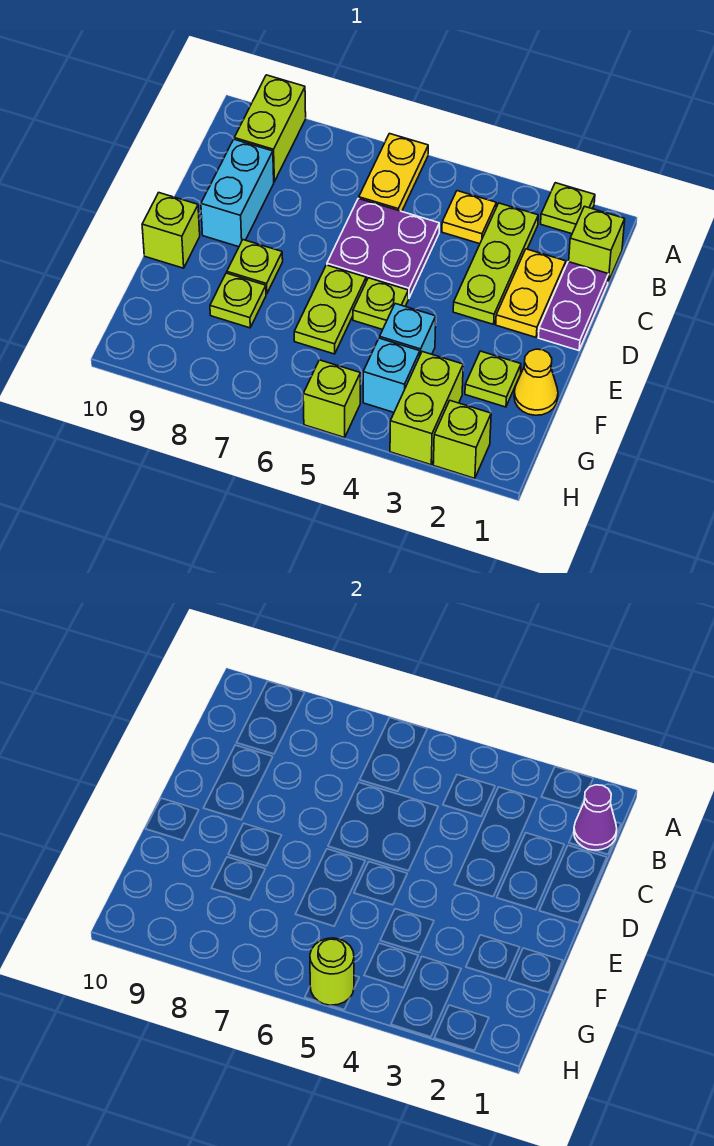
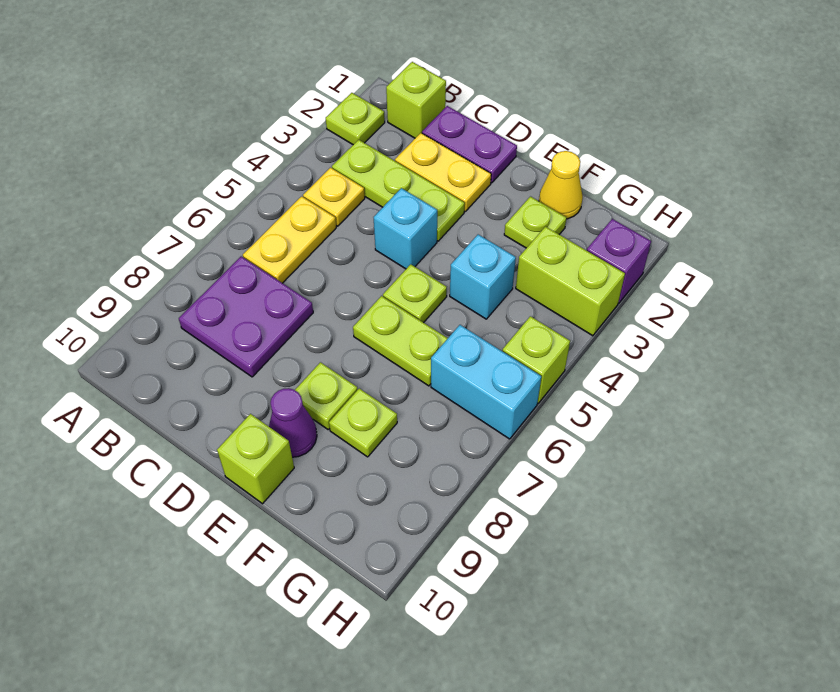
yellow plate A6:B6 level 1 -> yellow plate B5:B6 level 1
lime brick A9:B9 level 1 -> none
purple cone B1 level 2 -> purple cone E9 level 1
purple plate C5:D6 level 1 -> purple plate B7:C8 level 1
cyan brick C9:D9 level 1 -> cyan brick G6:H6 level 1
cyan brick G4 level 1 -> cyan brick D4 level 1
lime brick H2 level 1 -> purple brick H2 level 1
lime round brick H5 level 2 -> none

